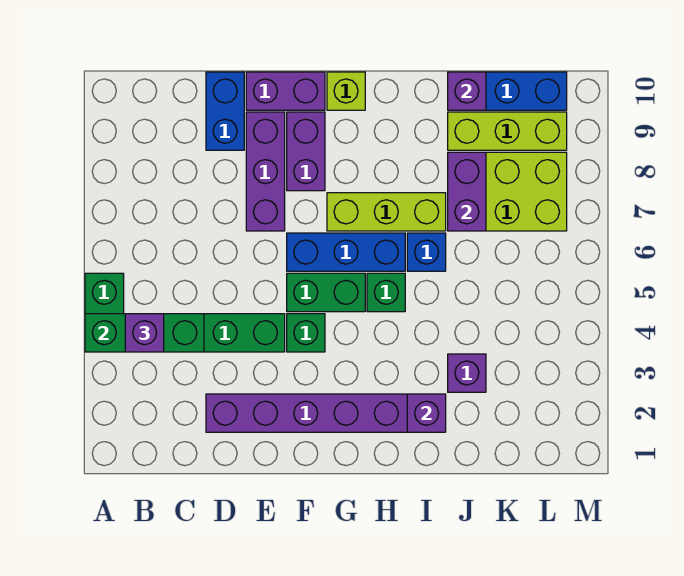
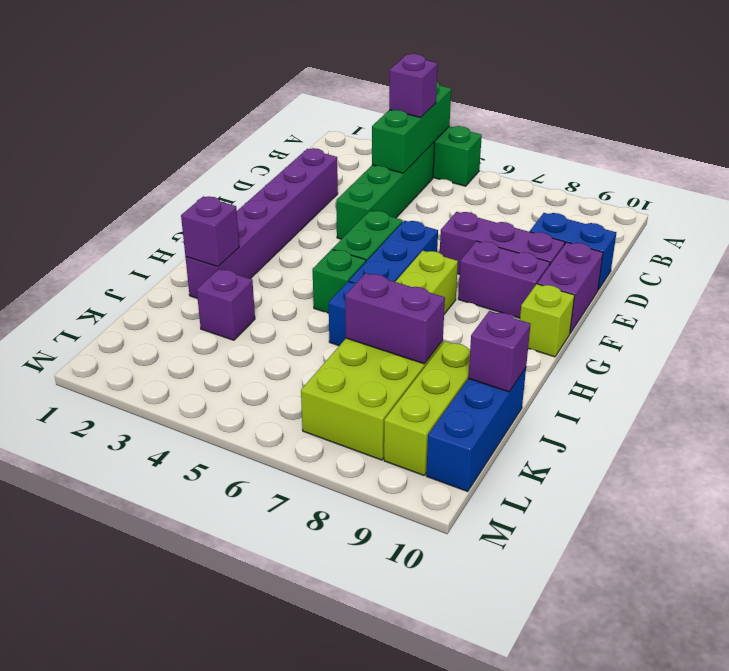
green brick F4 level 1 -> none

